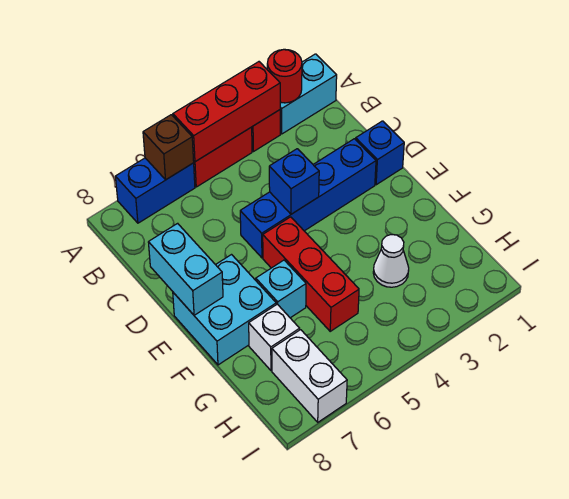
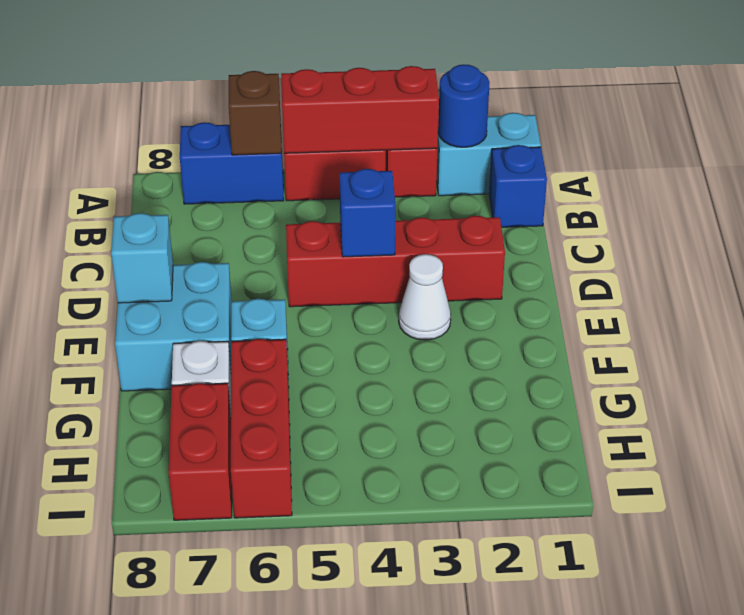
red round brick A2 level 2 -> blue round brick A2 level 2
blue brick D1 level 1 -> blue brick B1 level 1
blue brick D2:D5 level 1 -> red brick D2:D5 level 1
cyan brick D8:E8 level 2 -> cyan brick E8 level 2
red brick E5:G5 level 1 -> red brick G6:I6 level 1
white cone G3 level 1 -> white cone E3 level 1
white brick H7:I7 level 1 -> red brick H7:I7 level 1

